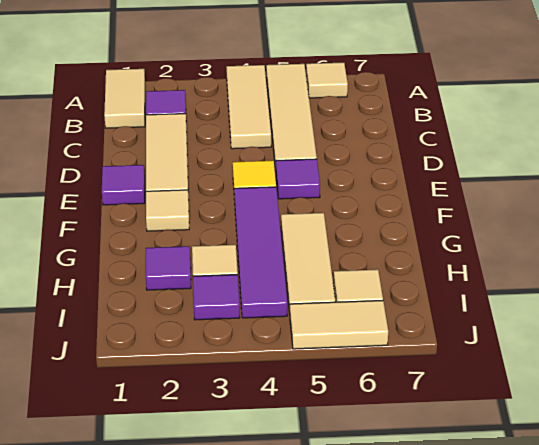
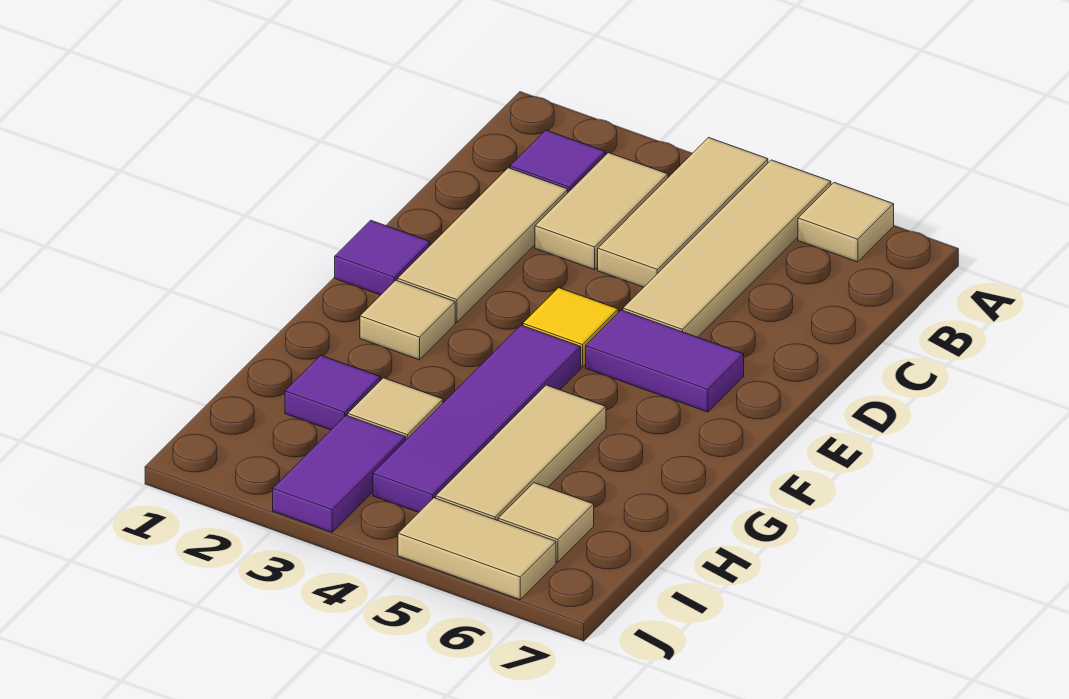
tan tile A1:B1 level 1 -> tan tile B3:C3 level 1
purple tile E5 level 1 -> purple tile E5:E6 level 1
purple tile I3 level 1 -> purple tile I3:J3 level 1

